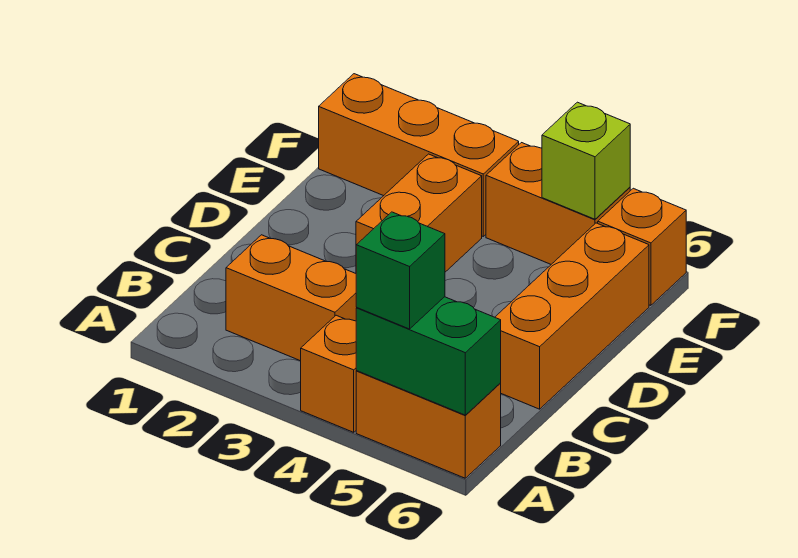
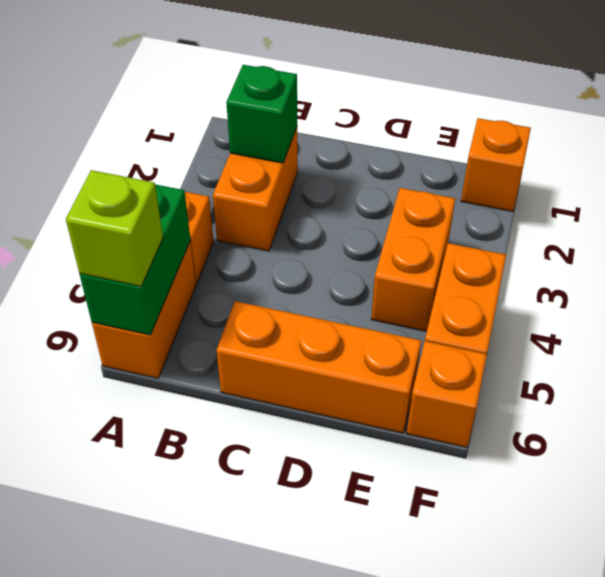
green brick A5 level 3 -> green brick B2 level 2
orange brick D3:E3 level 1 -> orange brick E3:E4 level 1
orange brick F1:F3 level 1 -> orange brick F1 level 1
lime brick F5 level 2 -> lime brick A6 level 3

